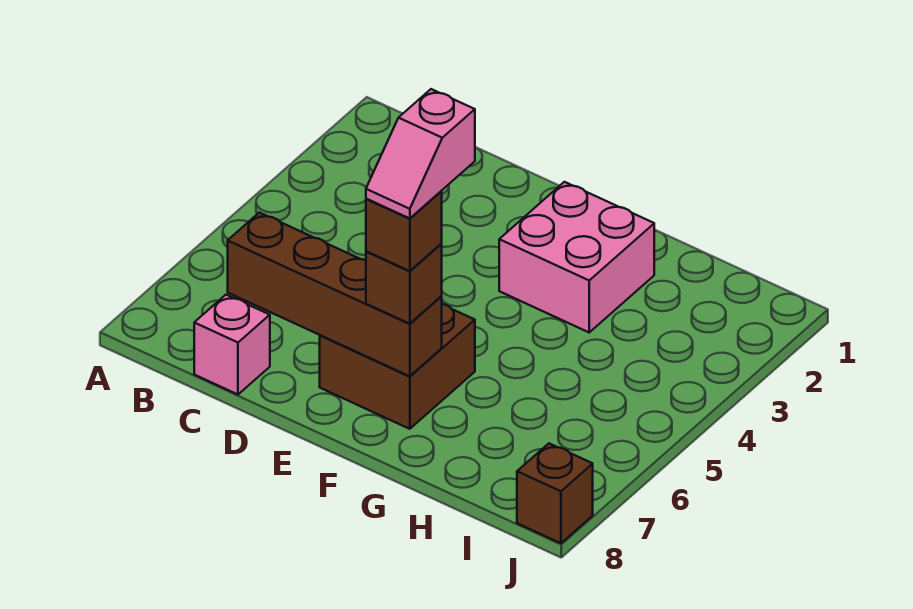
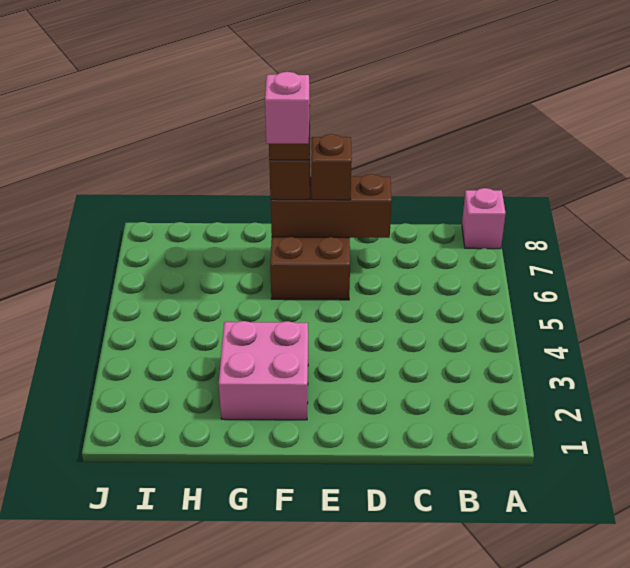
brown brick C7:F7 level 2 -> brown brick D7:F7 level 2
pink brick C8 level 1 -> pink brick A8 level 1
brown brick J8 level 1 -> brown brick E7 level 3

